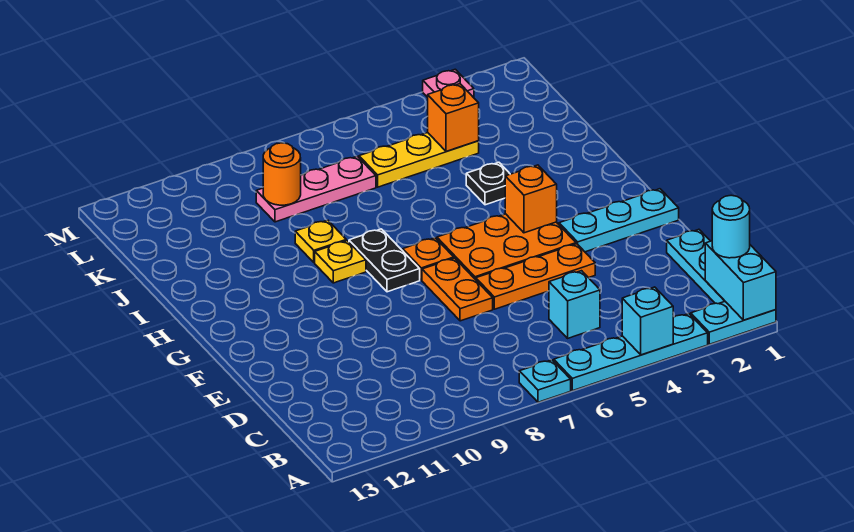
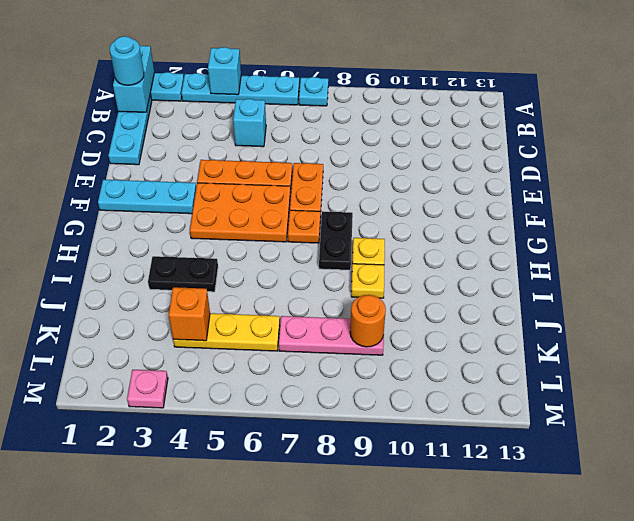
orange brick G4 level 2 -> none
black plate I4 level 1 -> black plate I3:I4 level 1

